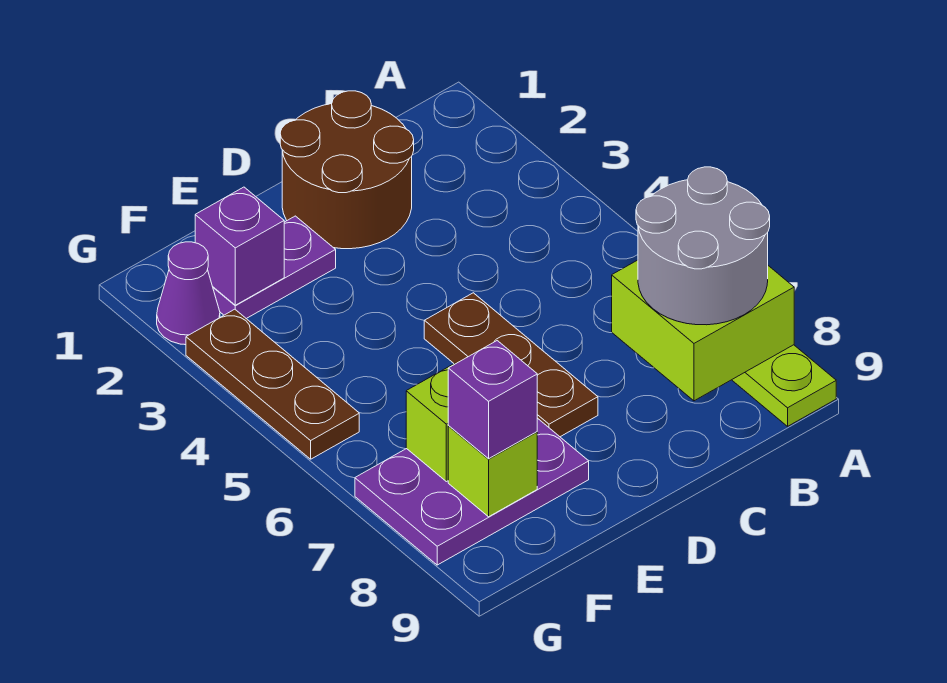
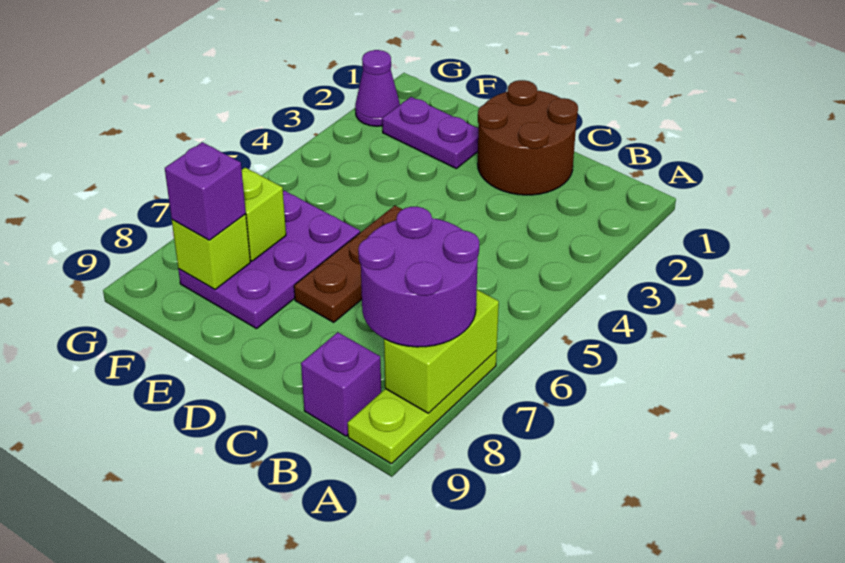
lime brick A7:B8 level 2 -> lime brick A7:A8 level 2
grey round brick A7:B8 level 3 -> purple round brick A7:B8 level 3
purple plate E7:G8 level 1 -> purple plate E6:F8 level 1
purple brick F2 level 2 -> purple brick B9 level 1
brown plate G3:G5 level 1 -> none

